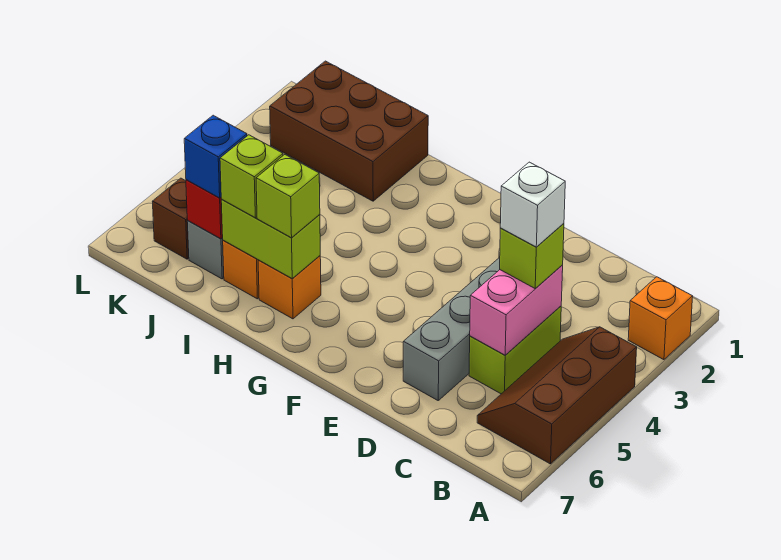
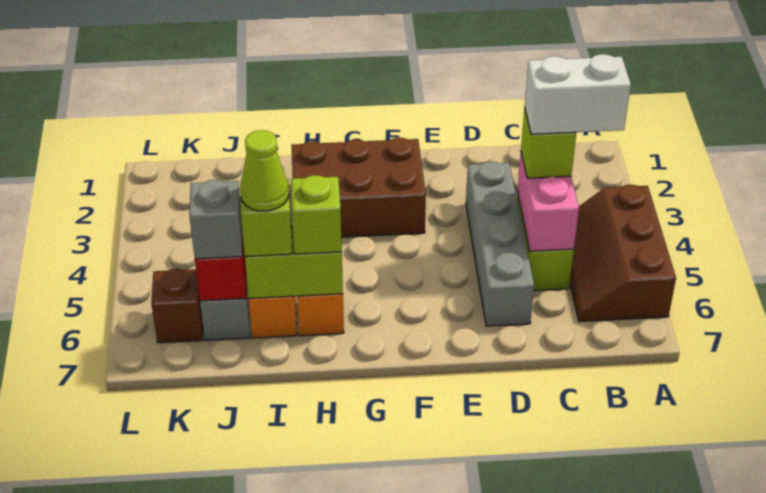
orange brick A2 level 1 -> none
white brick C4 level 4 -> white brick B4:C4 level 4
brown brick I1:K2 level 1 -> brown brick F2:H3 level 1
none -> lime cone I6 level 4
blue brick J6 level 3 -> grey brick J6 level 3

